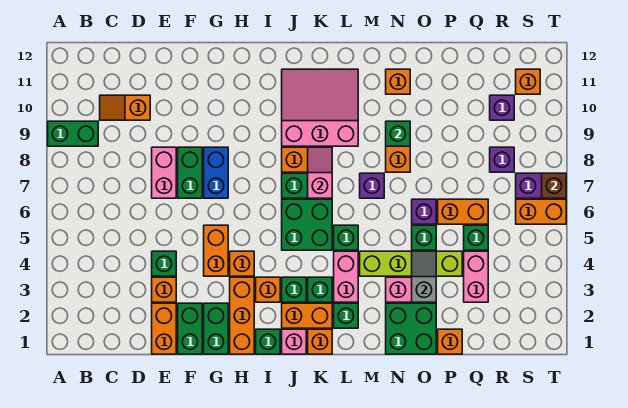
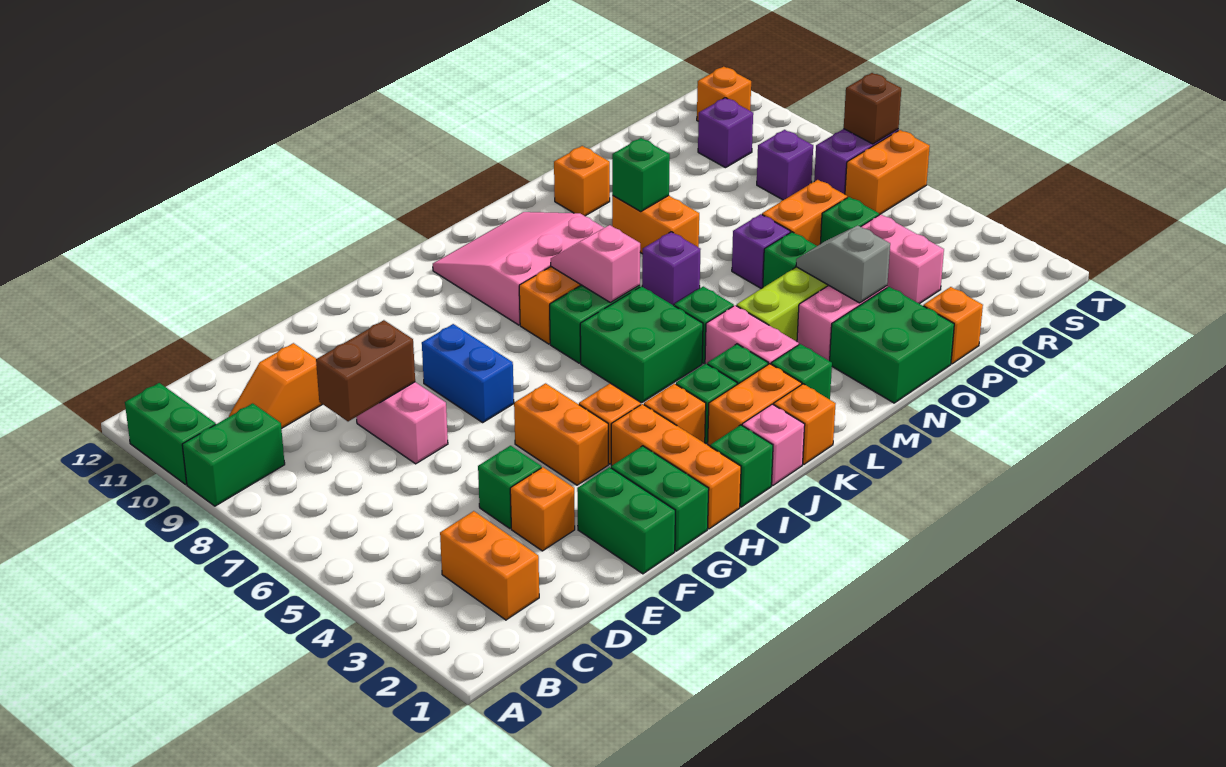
none -> brown brick D8:E8 level 2
orange brick E1:E2 level 1 -> orange brick C2:C3 level 1
green brick F7:F8 level 1 -> green brick A10:A11 level 1

